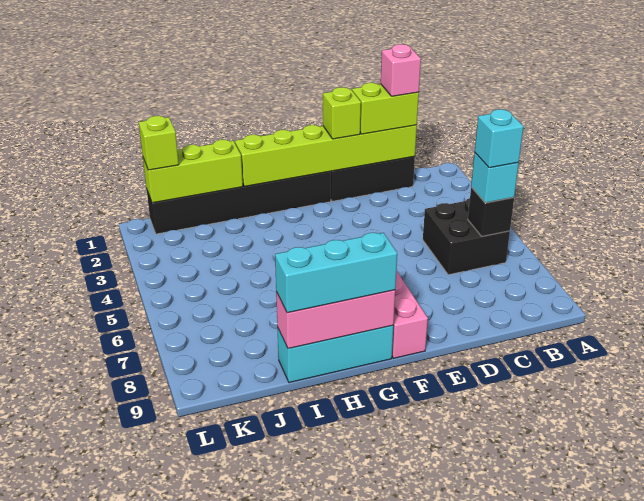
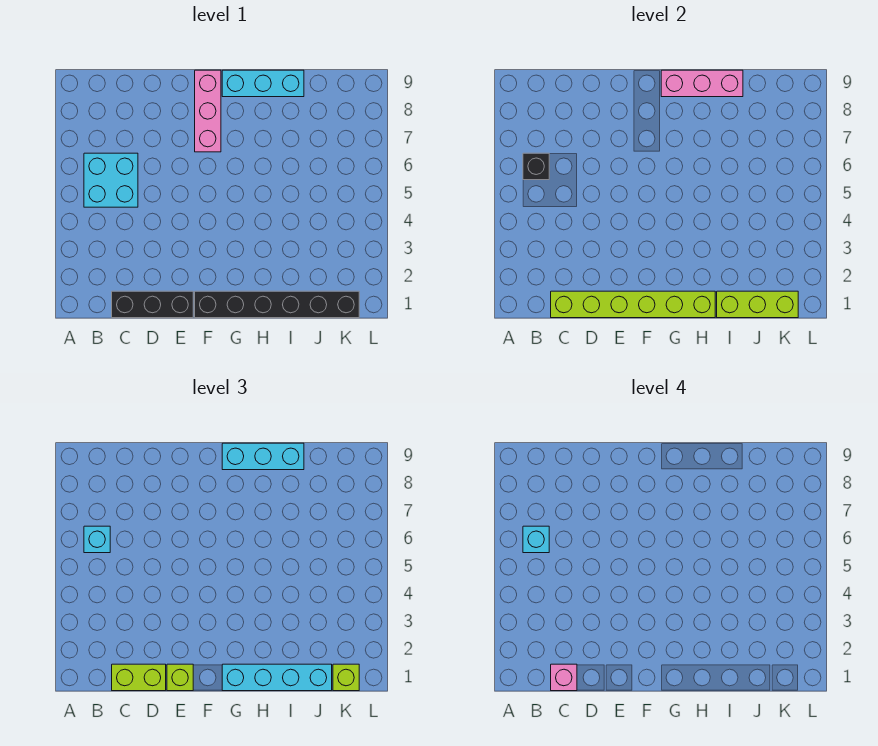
black brick B5:C6 level 1 -> cyan brick B5:C6 level 1
none -> cyan brick G1:J1 level 3

